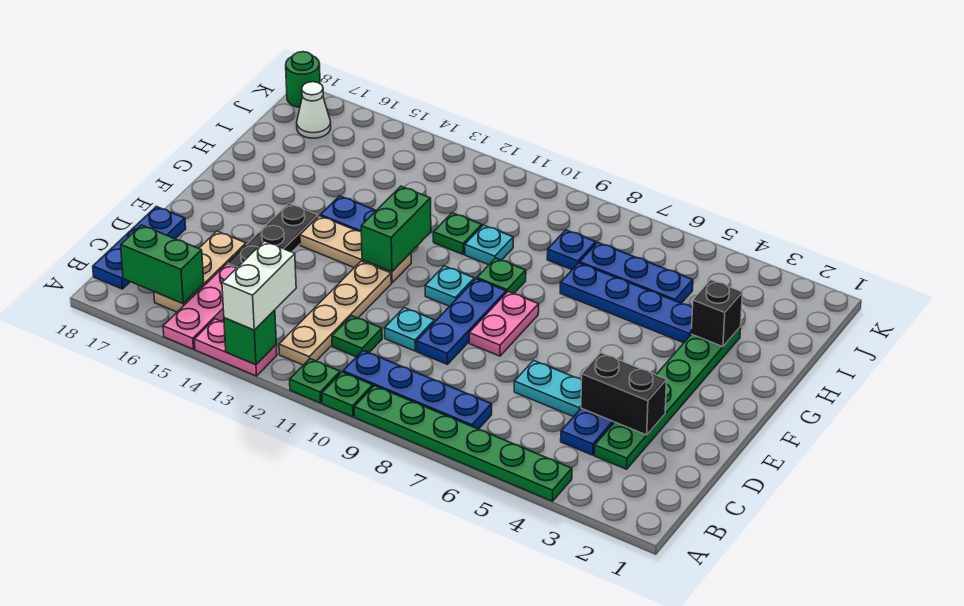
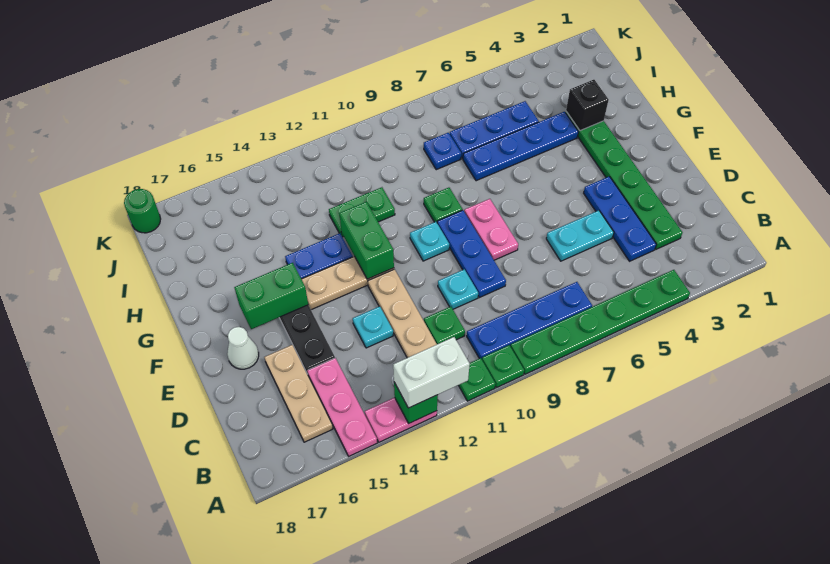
white brick A13:B13 level 3 -> white brick A12:A13 level 3
green brick B16:B17 level 2 -> green brick F15:F16 level 2
blue plate B18:D18 level 1 -> none
black brick D3:D4 level 2 -> none
cyan plate H10 level 1 -> cyan plate D13 level 1
green plate H11 level 1 -> green plate H11:H12 level 1
white cone J17 level 1 -> white cone E17 level 1

